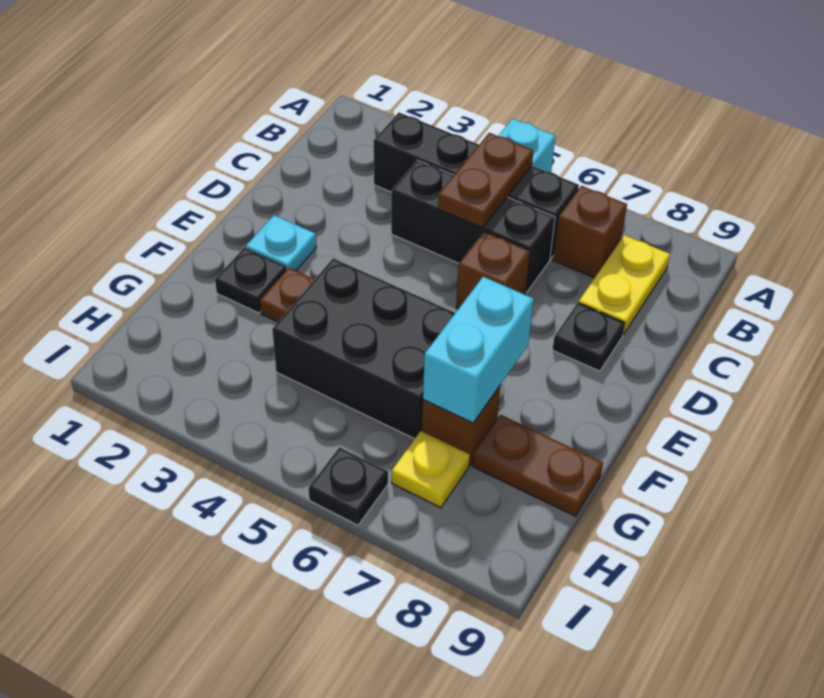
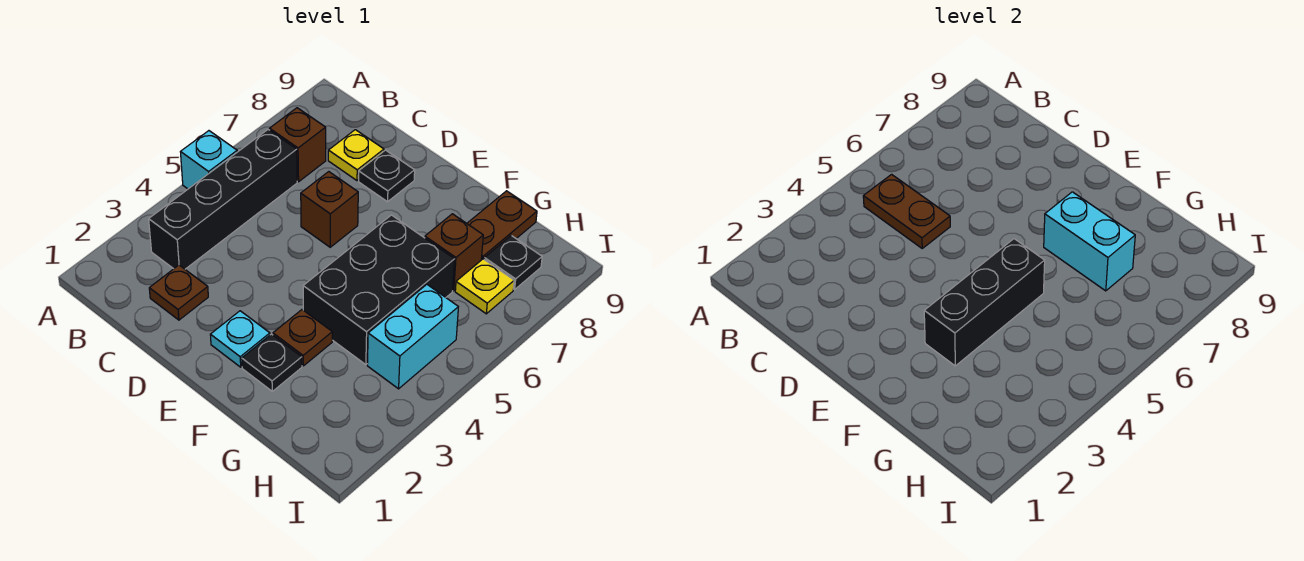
yellow plate B8:C8 level 1 -> yellow plate C8 level 1
none -> brown plate C2 level 1
black brick C4:C6 level 1 -> black brick F3:F5 level 2
none -> cyan brick H4:H5 level 1
black plate I6 level 1 -> black plate H8 level 1

